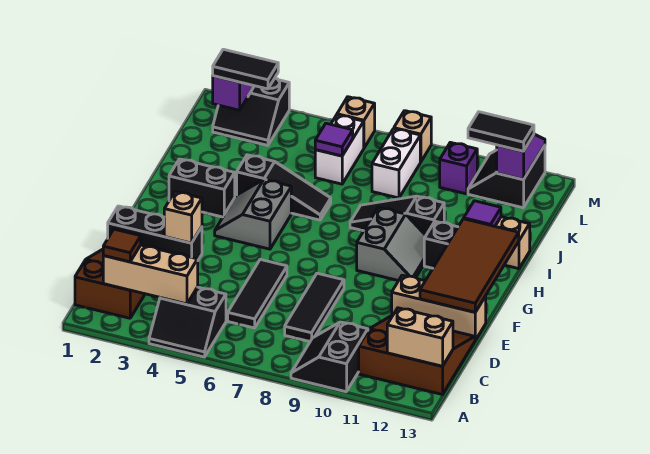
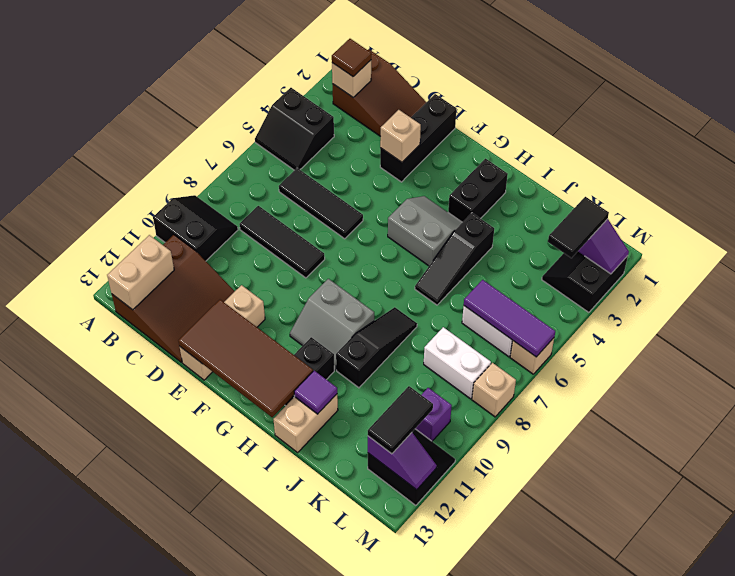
black slope A4:B5 level 1 top B -> black slope A4:B5 level 1 top 4
tan brick B2:B4 level 2 -> tan brick B2 level 2
purple tile K6 level 2 -> purple tile K6:M6 level 2

